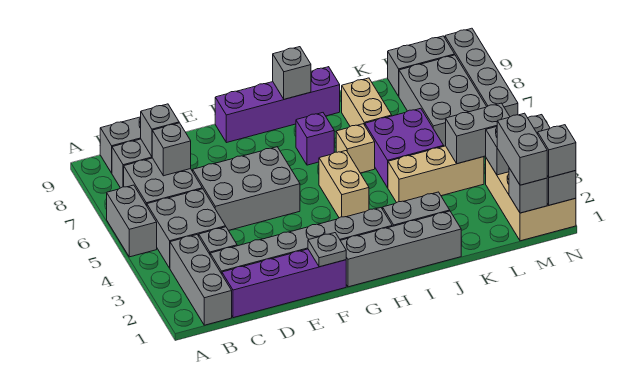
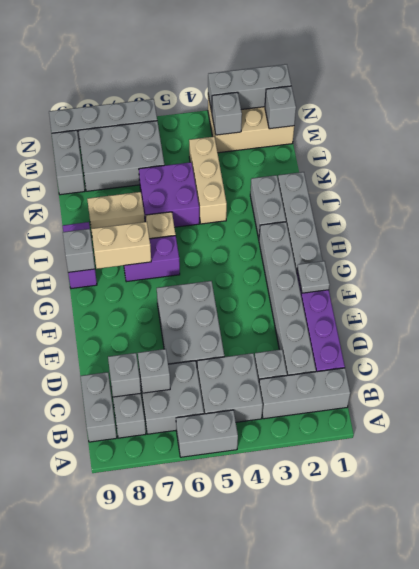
purple brick F9:I9 level 1 -> purple brick H9:I9 level 1
tan brick H4:H5 level 1 -> tan brick H7:H8 level 2
purple brick H7 level 1 -> purple brick H6:H7 level 1
grey brick L4:M4 level 2 -> none
grey brick M1:M2 level 3 -> none
grey brick N1 level 3 -> none

